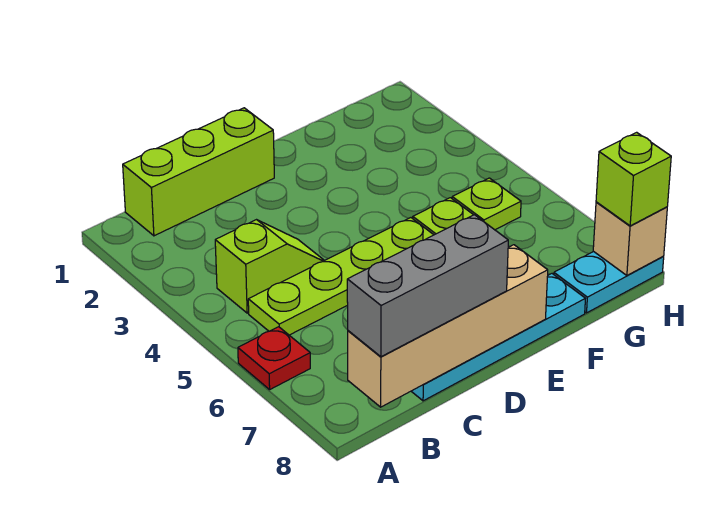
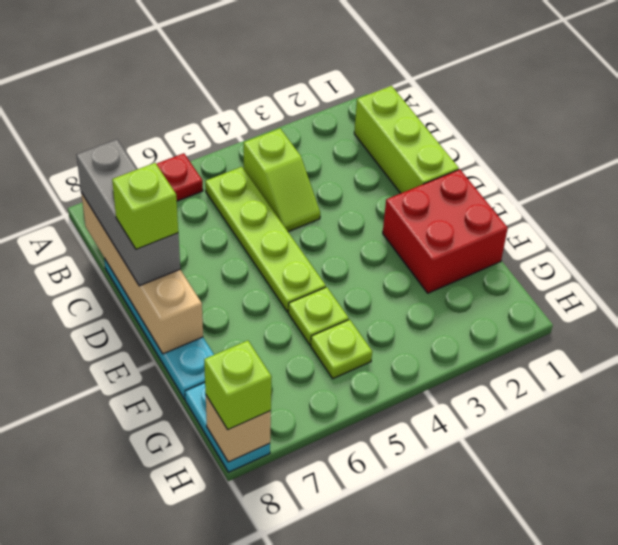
none -> lime brick D8 level 4
none -> red brick E1:F2 level 1

